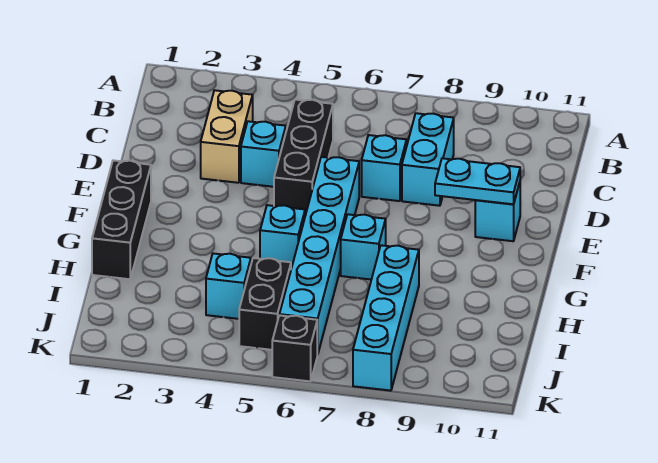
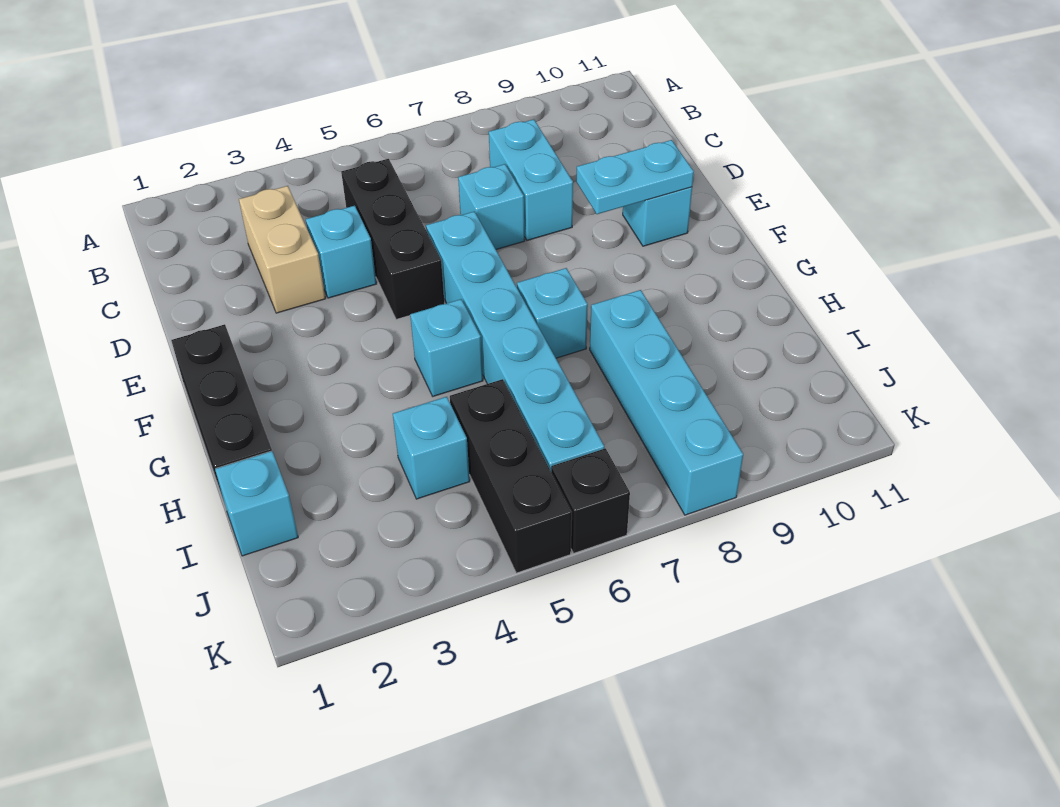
none -> cyan brick I1 level 1
black brick I5:J5 level 1 -> black brick I5:K5 level 1

